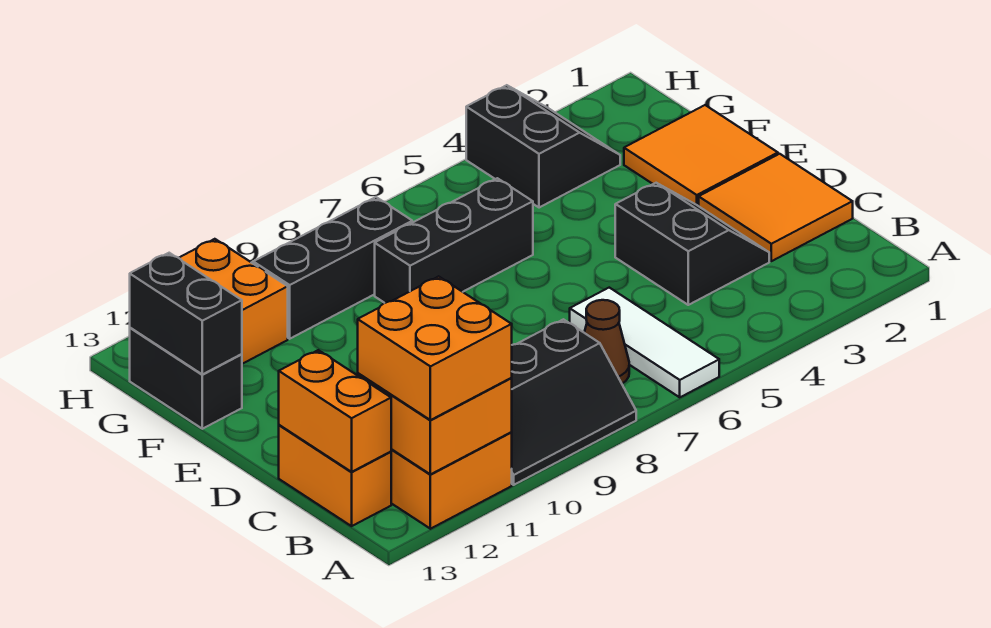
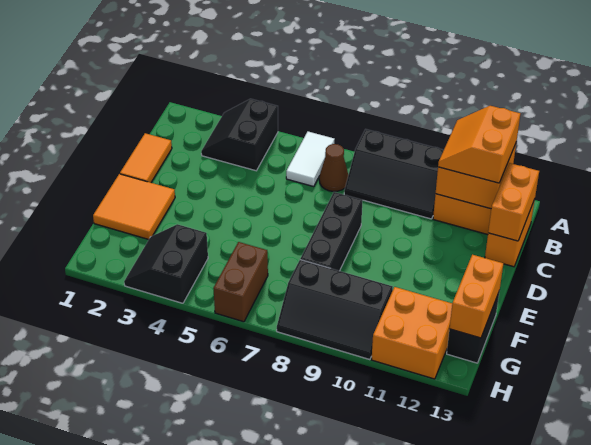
white tile A6:C6 level 1 -> white tile A6:B6 level 1
black slope A8:B10 level 1 top B -> black slope A8:B10 level 1 top A
orange brick A11:B12 level 3 -> orange slope A11:B12 level 3 top 12
orange tile C1:D2 level 1 -> orange tile C1:D1 level 1
black slope C3:D4 level 1 top 4 -> black slope A3:B4 level 1 top 4
black brick F6:F8 level 1 -> black brick D8:F8 level 1
black brick F13:G13 level 2 -> orange brick F13:G13 level 2
none -> brown brick G6:H6 level 1

